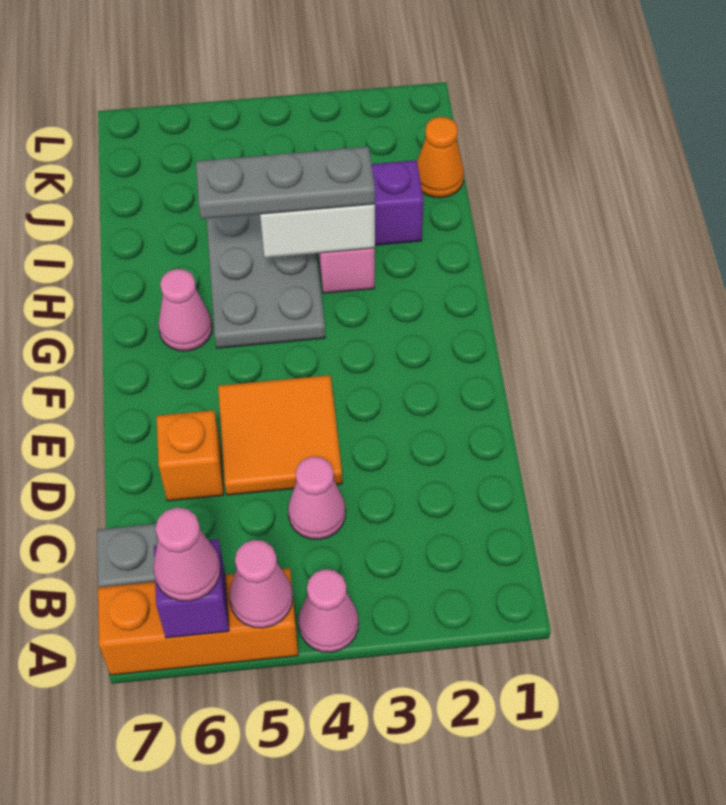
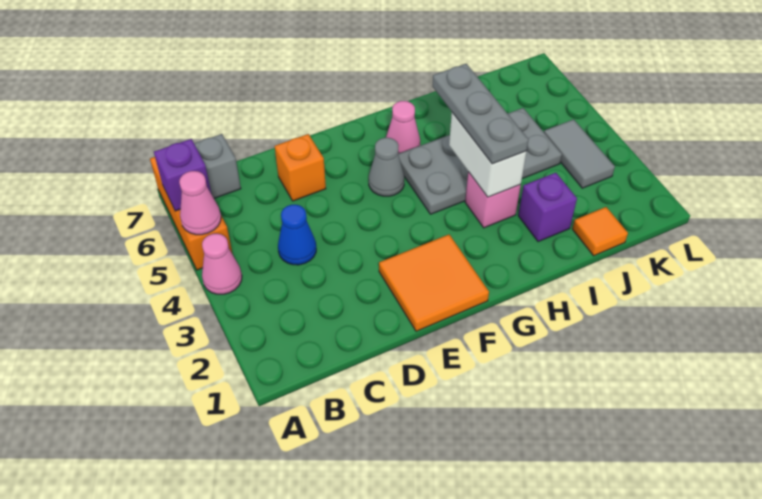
pink cone A6 level 3 -> none
pink cone C4 level 1 -> blue cone C4 level 1
orange tile D4:E5 level 1 -> orange tile E1:F2 level 1
none -> grey cone F5 level 1
orange cone J1 level 1 -> orange tile J1 level 1
none -> grey tile K3:K4 level 1

